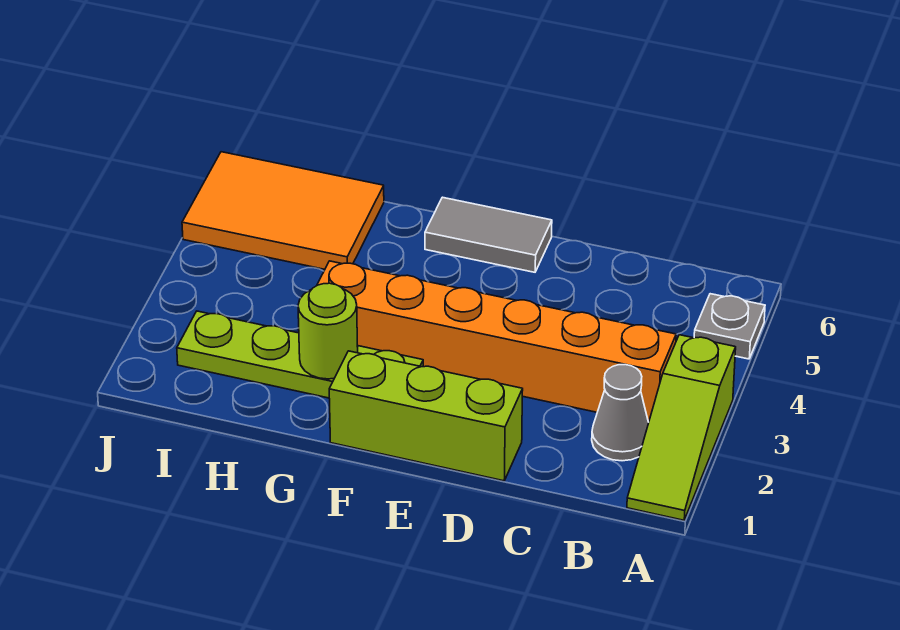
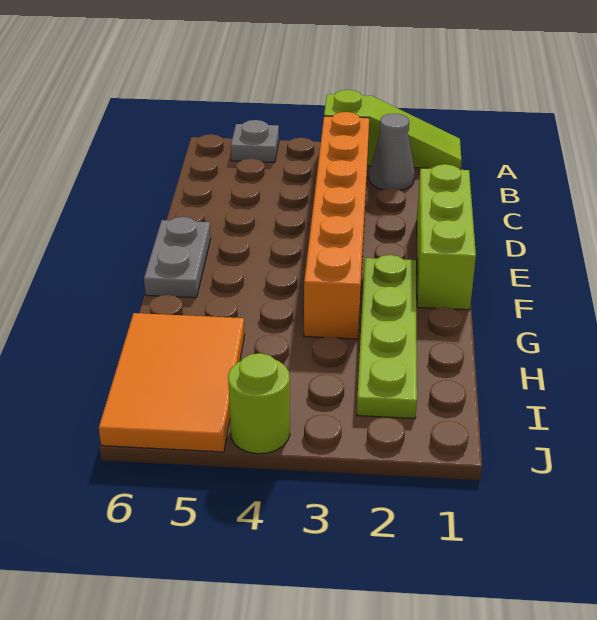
grey tile E6:F6 level 1 -> grey plate E6:F6 level 1
lime round brick G2 level 2 -> lime round brick J4 level 1

